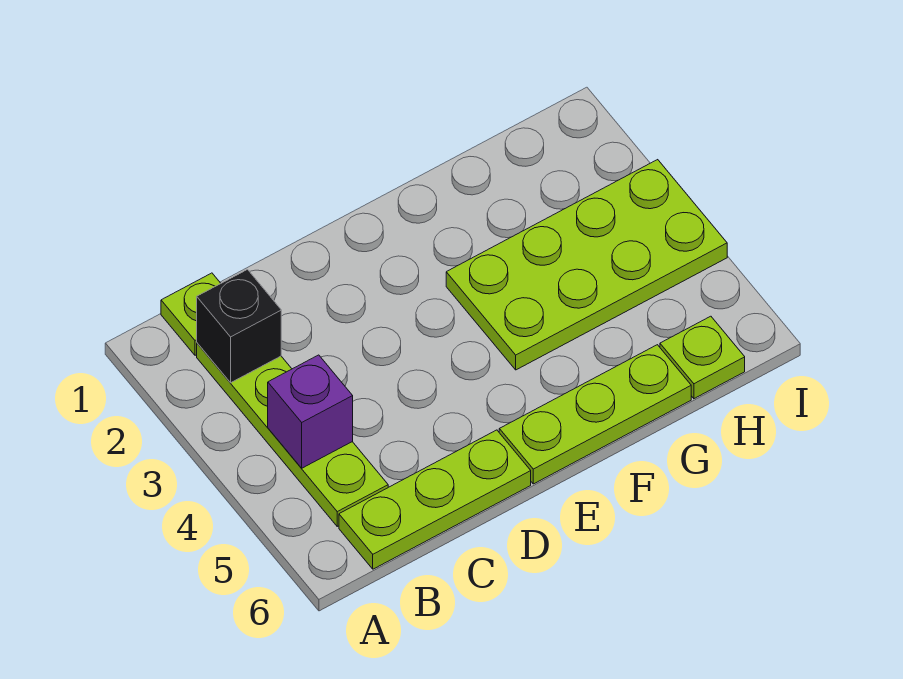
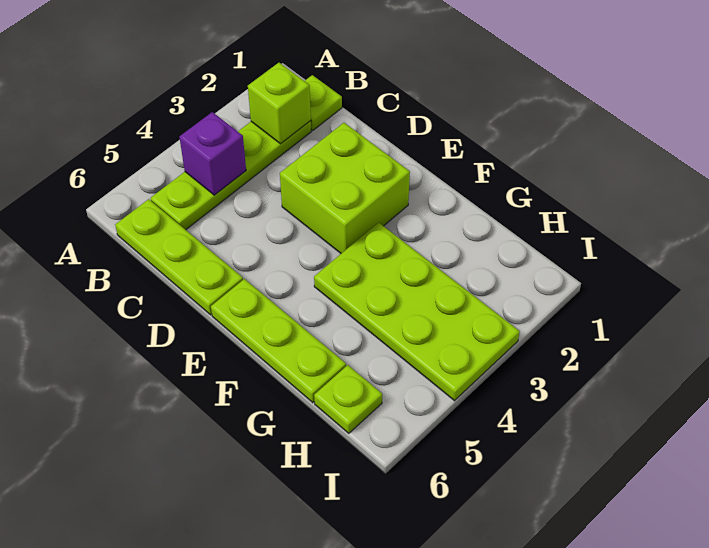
black brick B2 level 2 -> lime brick B2 level 2
none -> lime brick D2:E3 level 1

